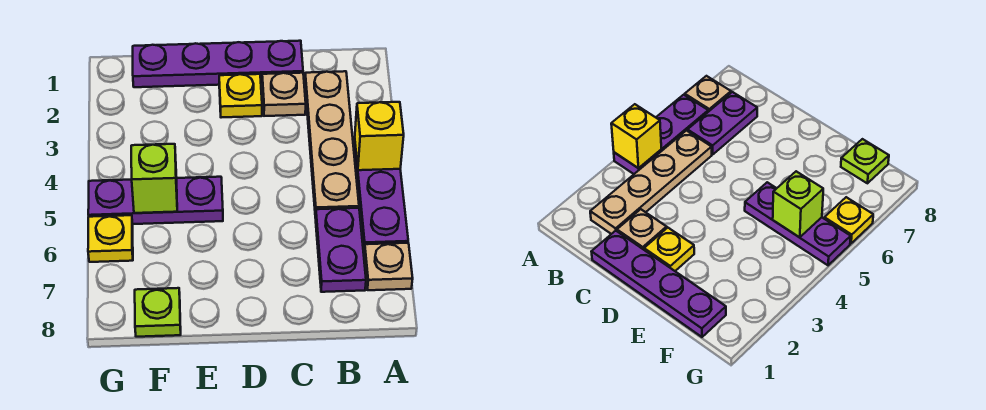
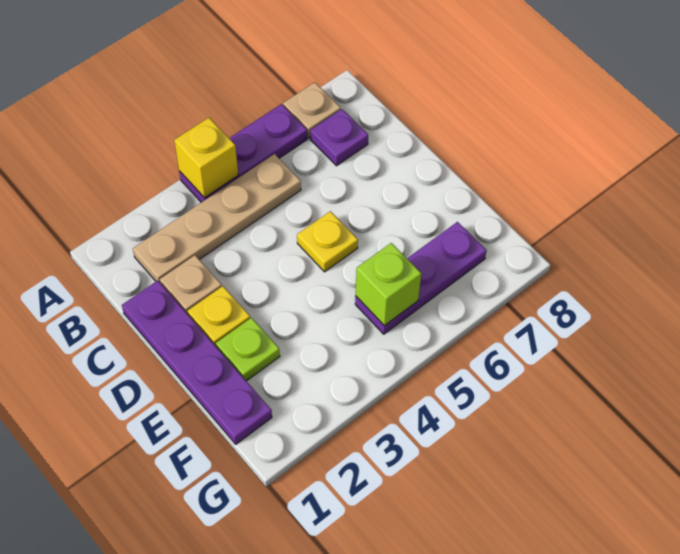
purple plate B6:B7 level 1 -> purple plate B7 level 1
purple plate E5:G5 level 1 -> purple plate F5:F7 level 1
lime plate F8 level 1 -> lime plate E2 level 1
yellow plate G6 level 1 -> yellow plate D5 level 1

